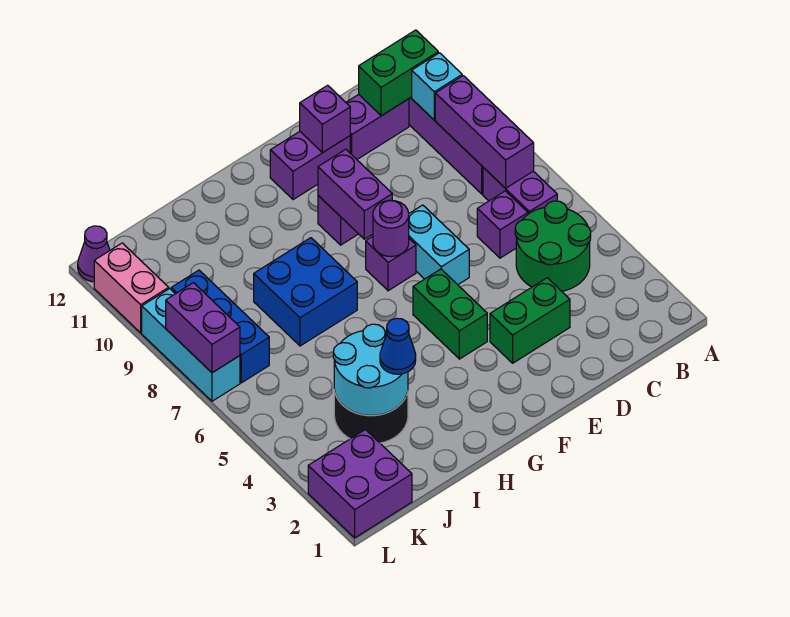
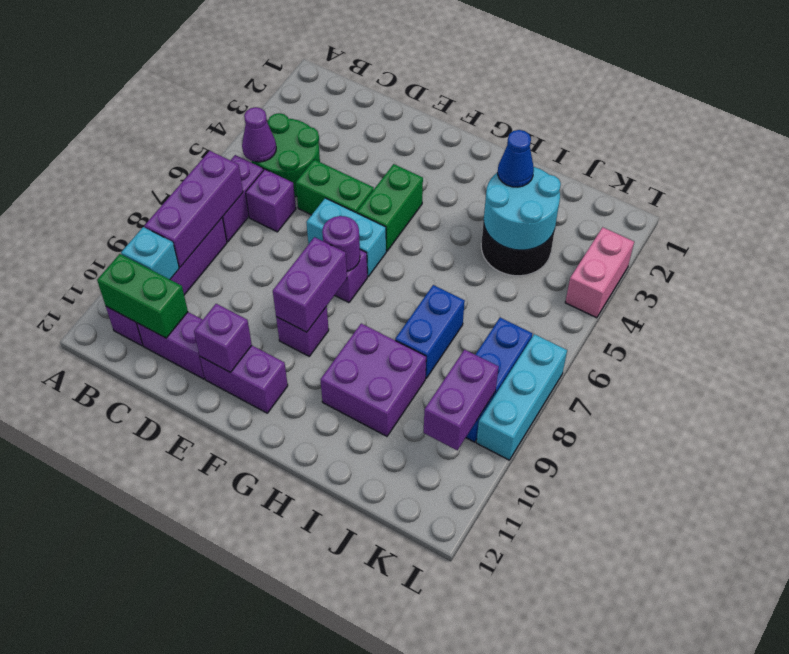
green brick D3:E3 level 1 -> green brick D5:E5 level 1
cyan brick E6:E7 level 1 -> cyan brick E6:F6 level 1
blue brick H7:I8 level 1 -> blue brick I7:I8 level 1
purple brick K1:L2 level 1 -> purple brick H9:I10 level 1
purple brick L7:L8 level 2 -> purple brick K9:K10 level 2
pink brick L10:L11 level 1 -> pink brick L3:L4 level 1
purple cone L12 level 1 -> purple cone B5 level 2

